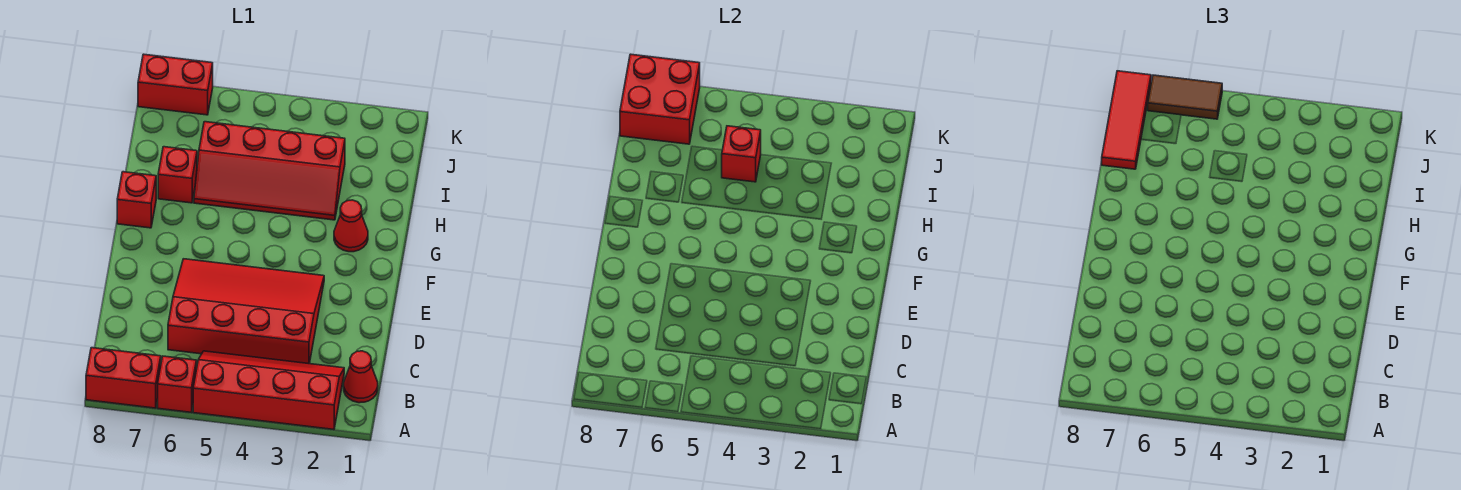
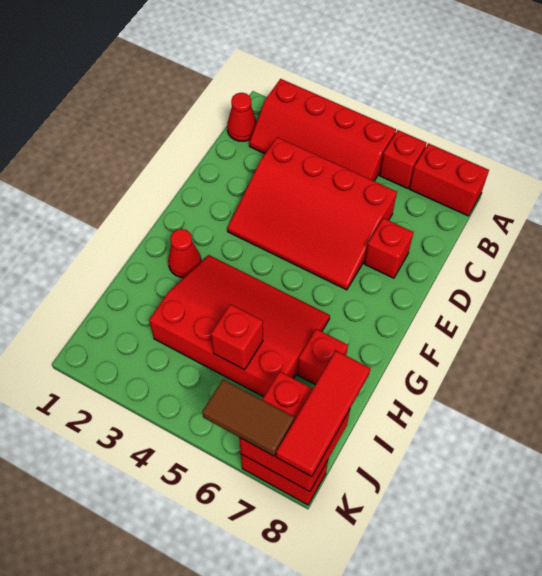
red brick G8 level 1 -> red brick D7 level 1
red slope H3:I6 level 1 top I -> red slope G3:I6 level 1 top I

